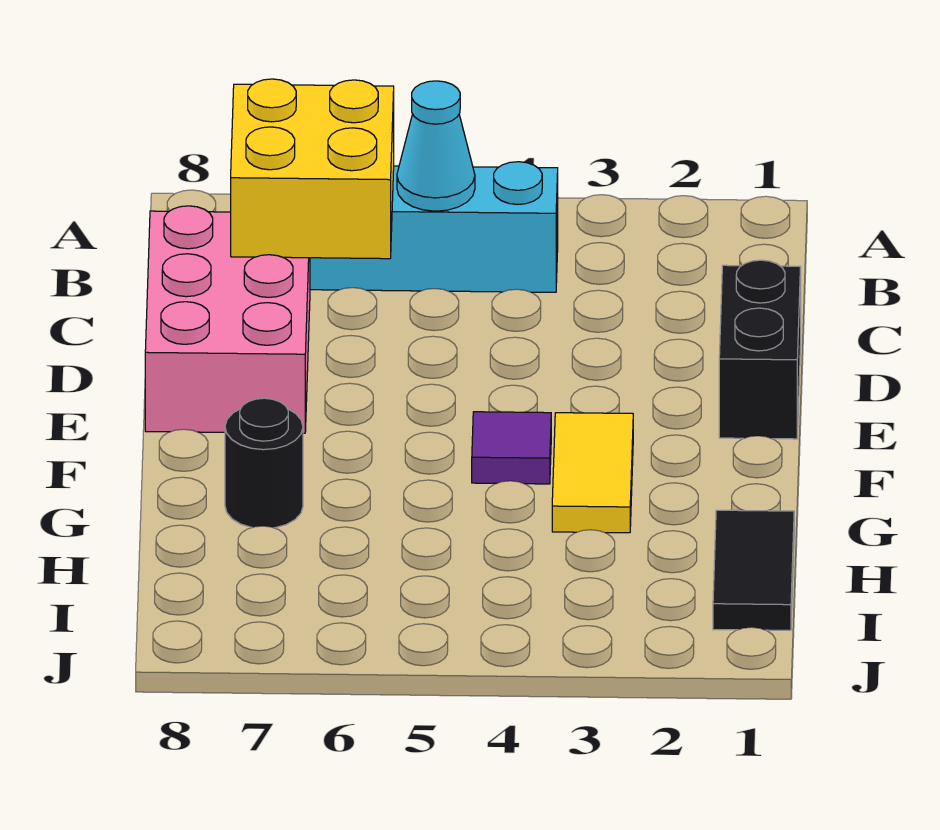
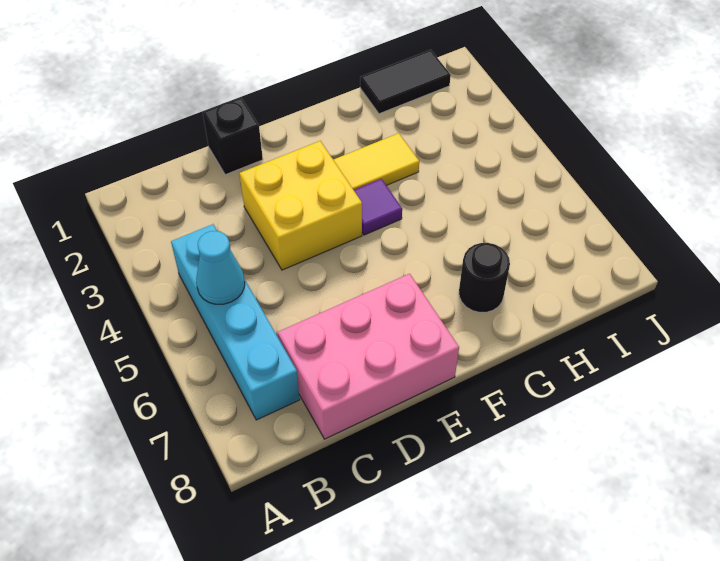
yellow brick B6:C7 level 2 -> yellow brick D3:E4 level 1
black brick D1:E1 level 1 -> black brick D1 level 1

